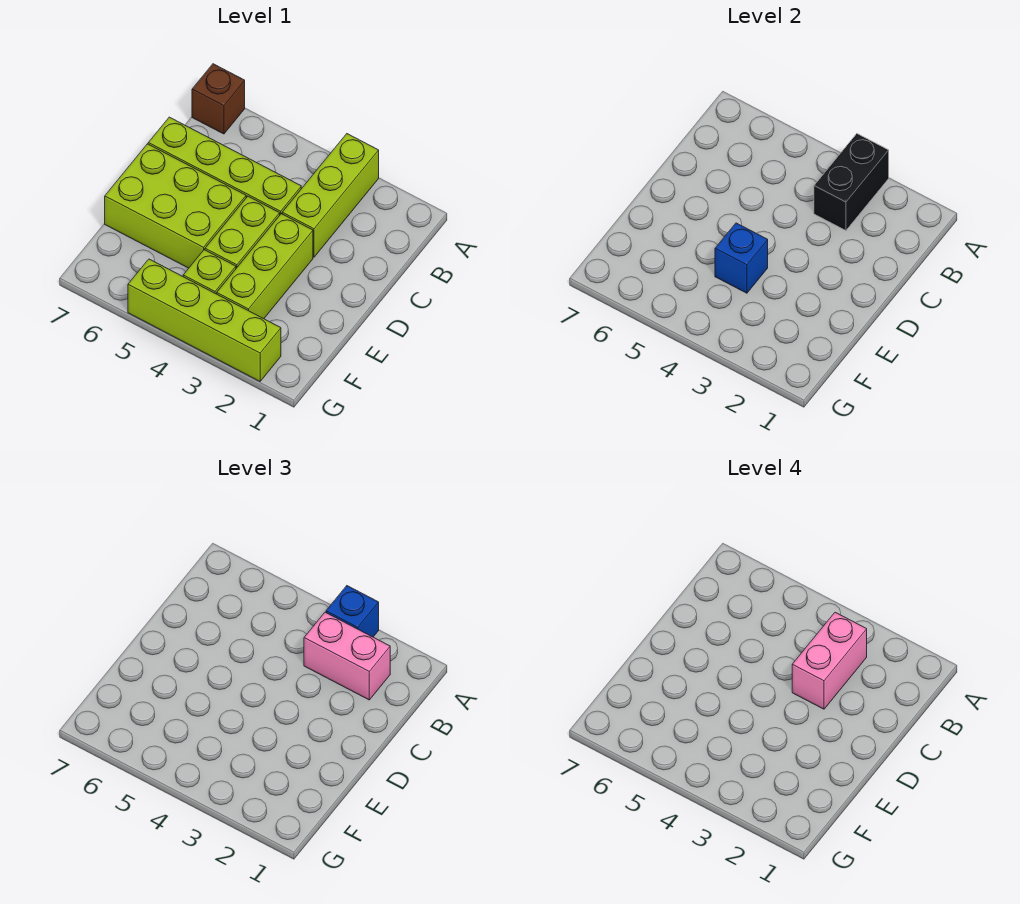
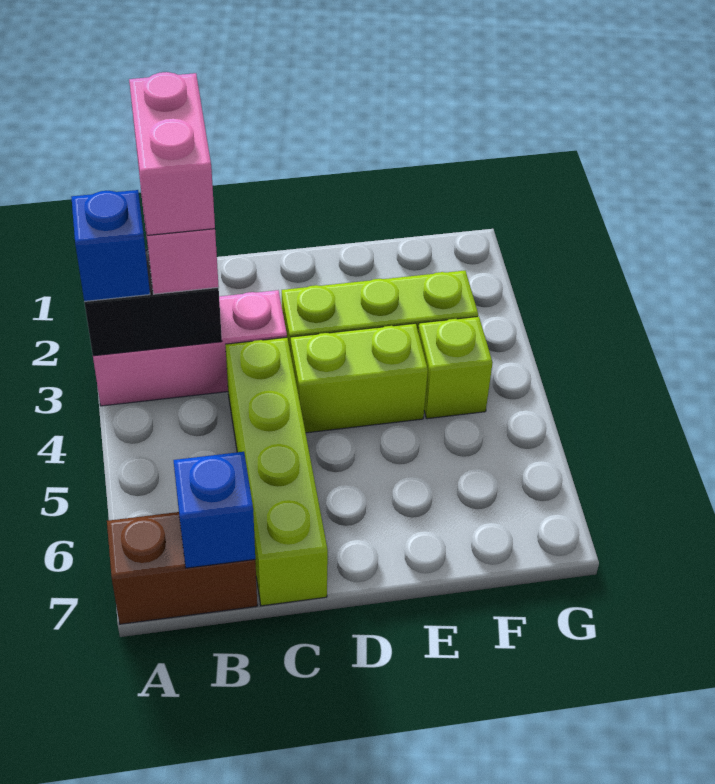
lime brick A3:C3 level 1 -> pink brick A3:C3 level 1
brown brick A7 level 1 -> brown brick A7:B7 level 1
pink brick B3:C3 level 4 -> pink brick B2:B3 level 4
lime brick D5:E7 level 1 -> none
blue brick E4 level 2 -> blue brick B7 level 2
lime brick G2:G5 level 1 -> none

